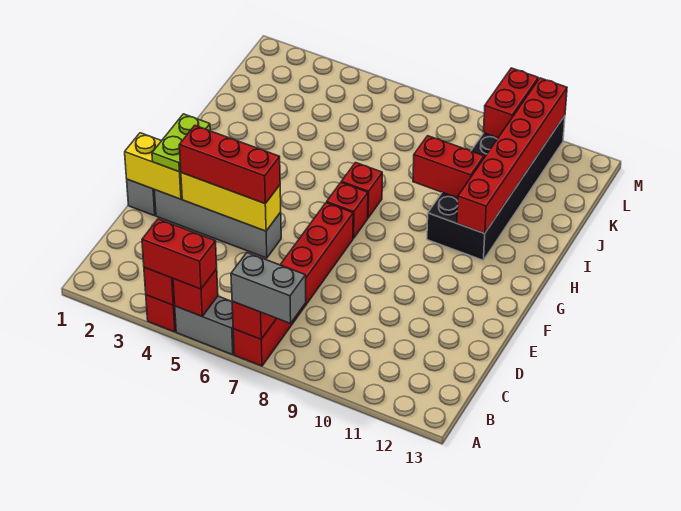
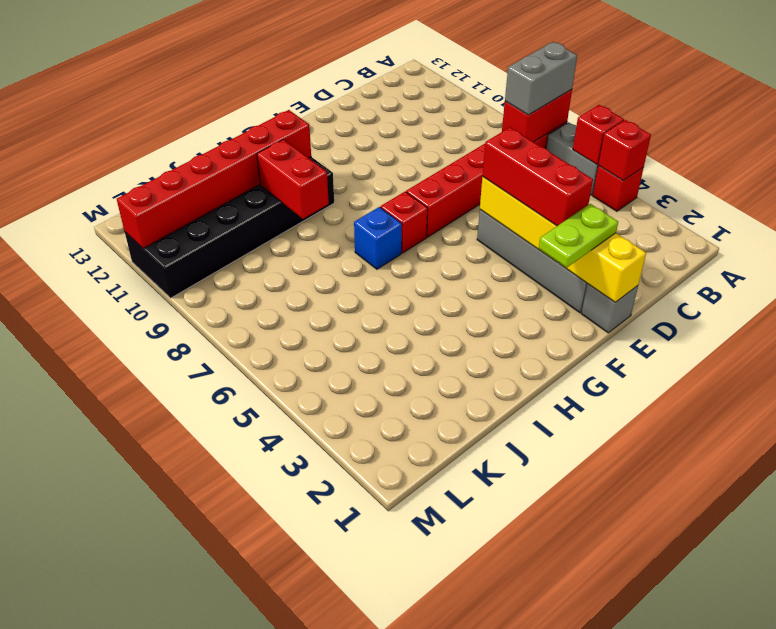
red brick A4:A5 level 3 -> none
grey brick A7:A8 level 3 -> grey brick A7:B7 level 3
red brick H7 level 1 -> blue brick H7 level 1
red brick L10:M10 level 2 -> none

